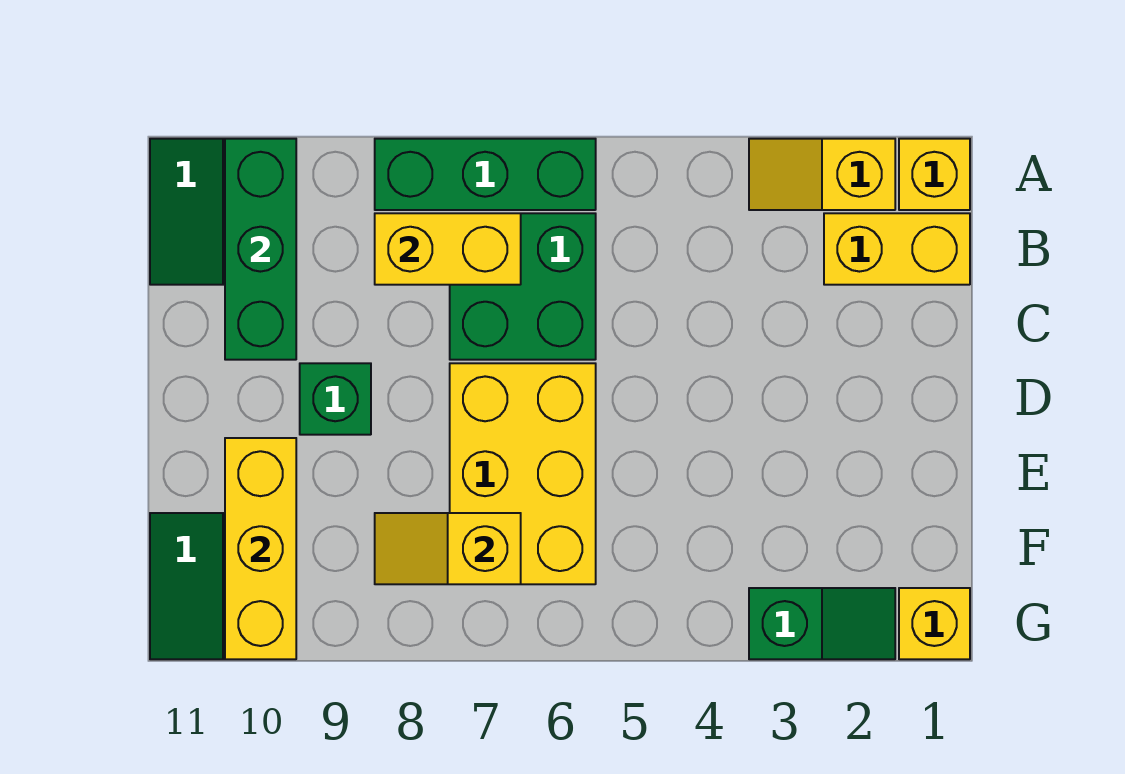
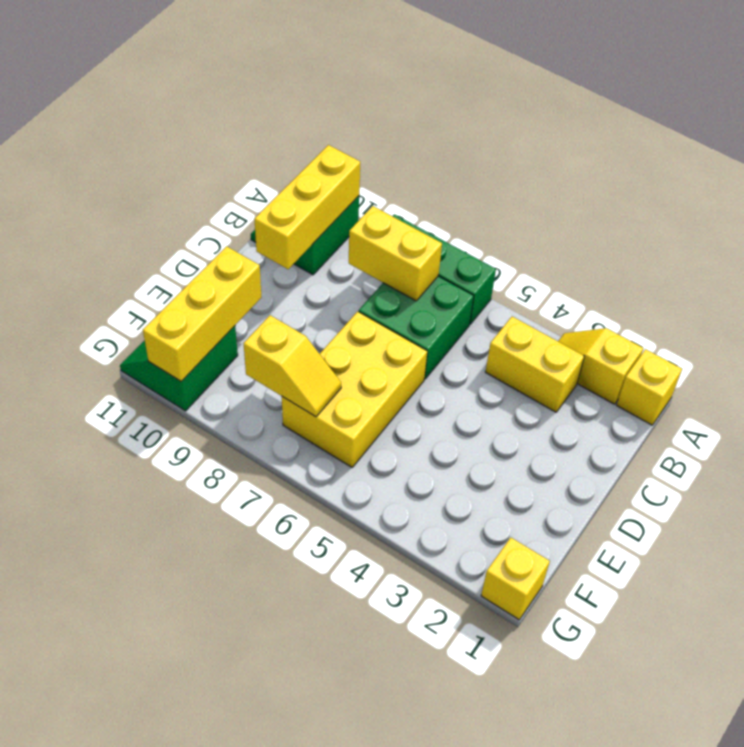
green brick A10:C10 level 2 -> yellow brick A10:C10 level 2
yellow brick B1:B2 level 1 -> yellow brick B3:B4 level 1
green brick D9 level 1 -> none
yellow slope F7:F8 level 2 top 7 -> yellow slope F7:F8 level 2 top 8
green slope G2:G3 level 1 top 3 -> none

